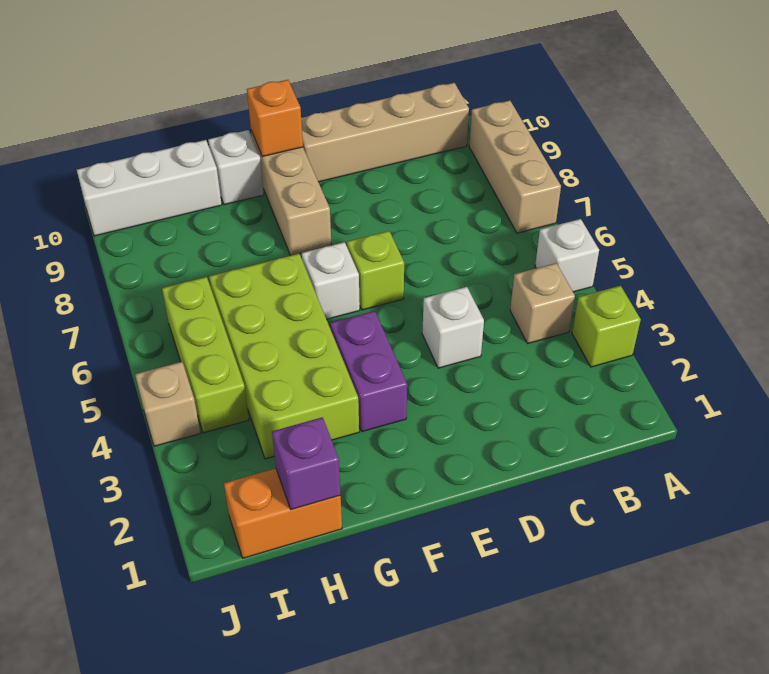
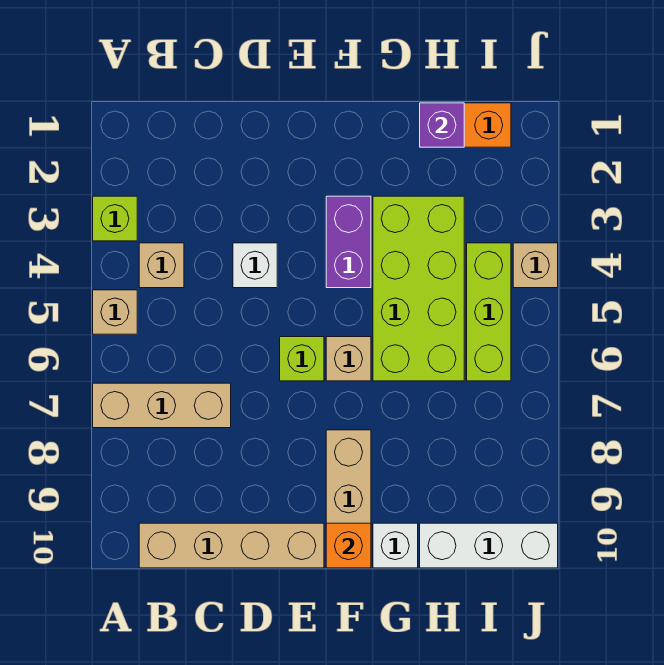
white brick A5 level 1 -> tan brick A5 level 1
tan brick A7:A9 level 1 -> tan brick A7:C7 level 1
white brick F6 level 1 -> tan brick F6 level 1

